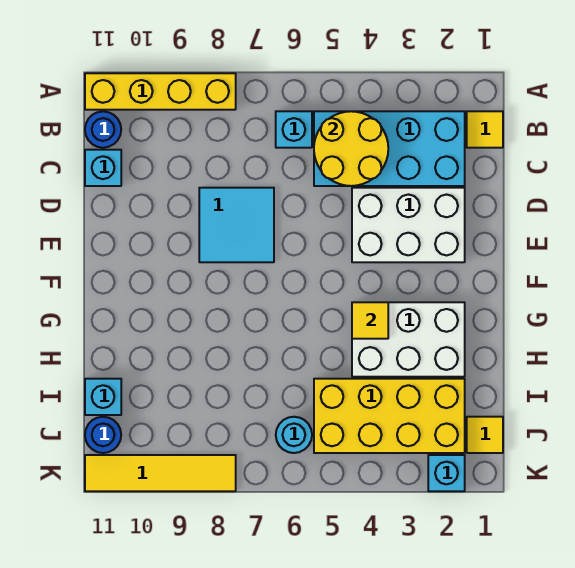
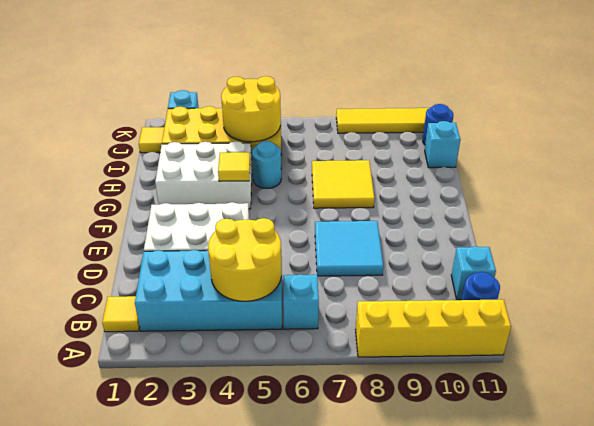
none -> yellow tile G7:H8 level 1
none -> yellow round brick I4:J5 level 2
cyan round brick J6 level 1 -> cyan round brick H5 level 1

